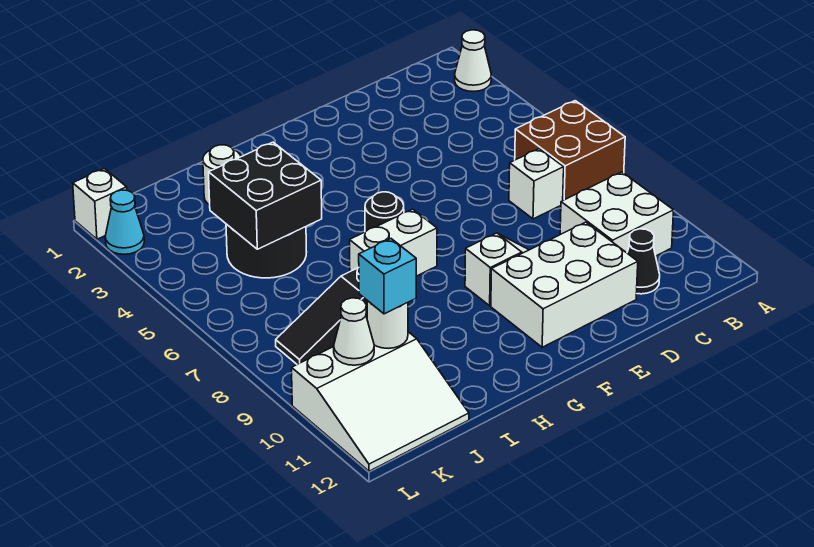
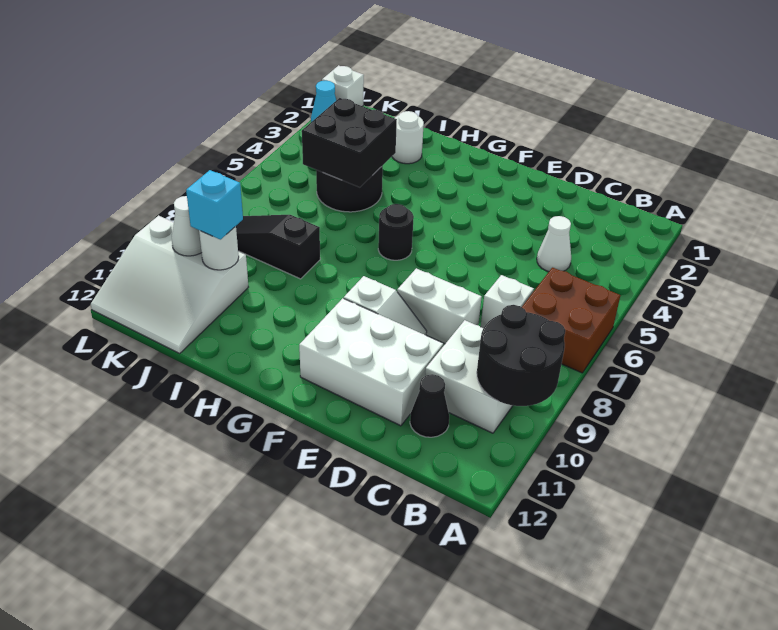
white cone A2 level 1 -> white cone C4 level 1
none -> black round brick A9:B10 level 2
white brick G7:H7 level 1 -> white brick D8:E8 level 1

